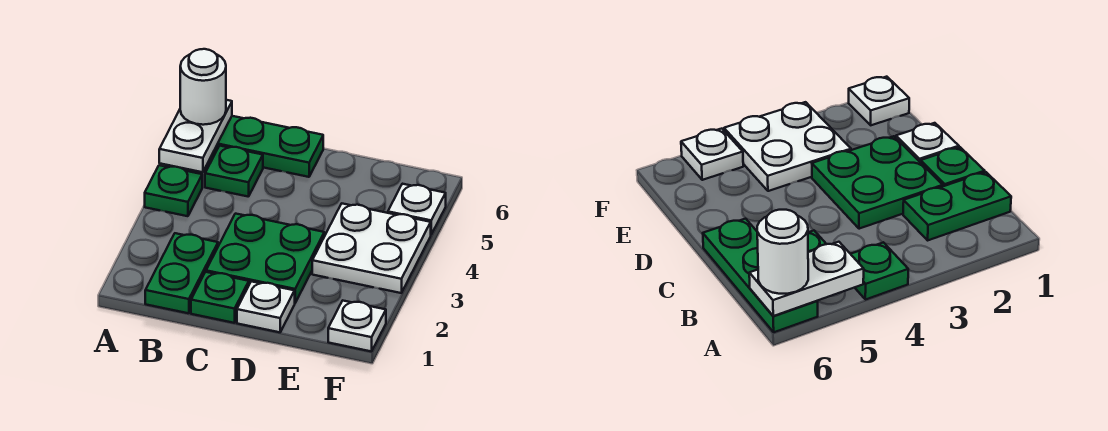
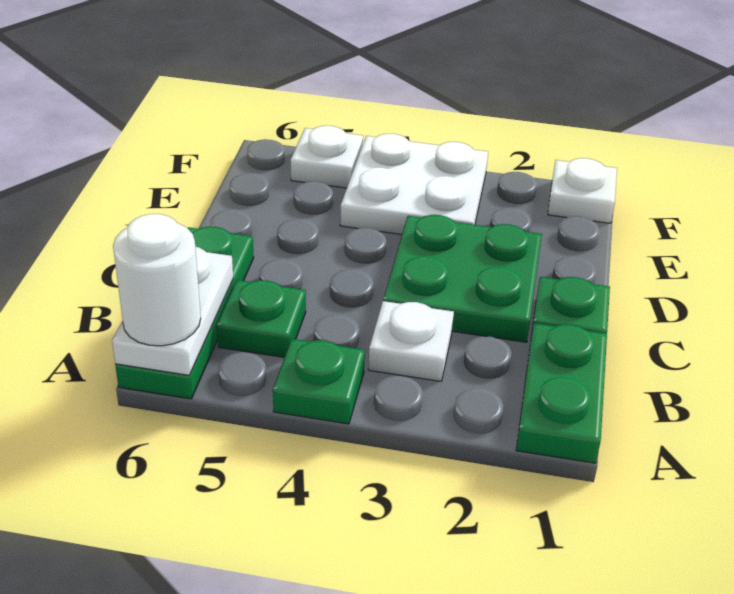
white plate A5:A6 level 2 -> white plate A6:B6 level 2
green plate B1:B2 level 1 -> green plate A1:B1 level 1
white plate D1 level 1 -> white plate B3 level 1

